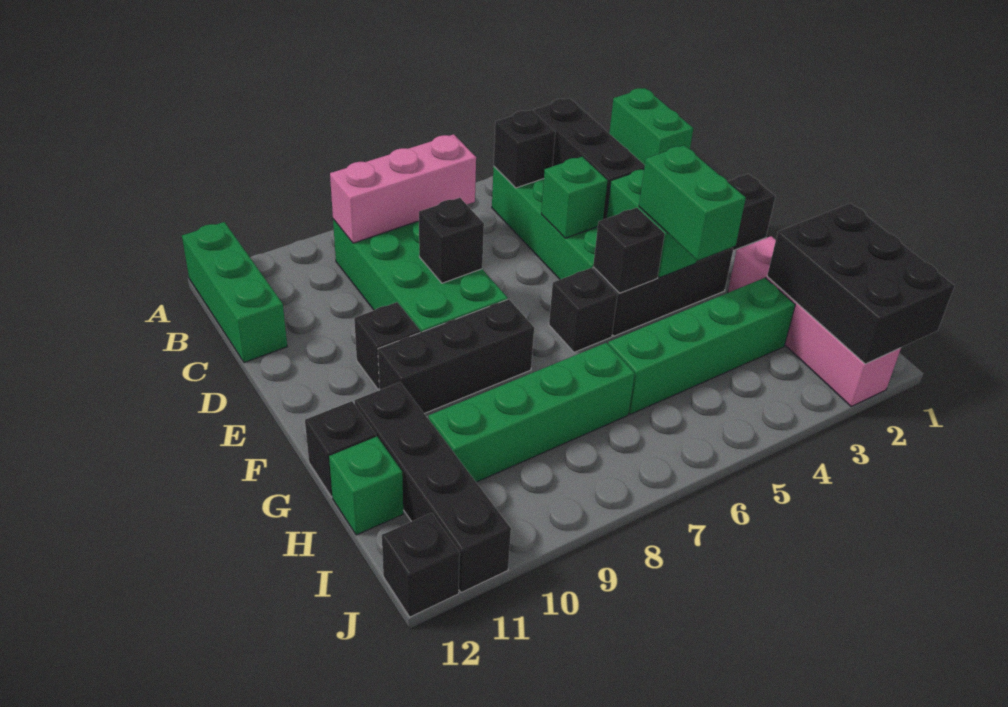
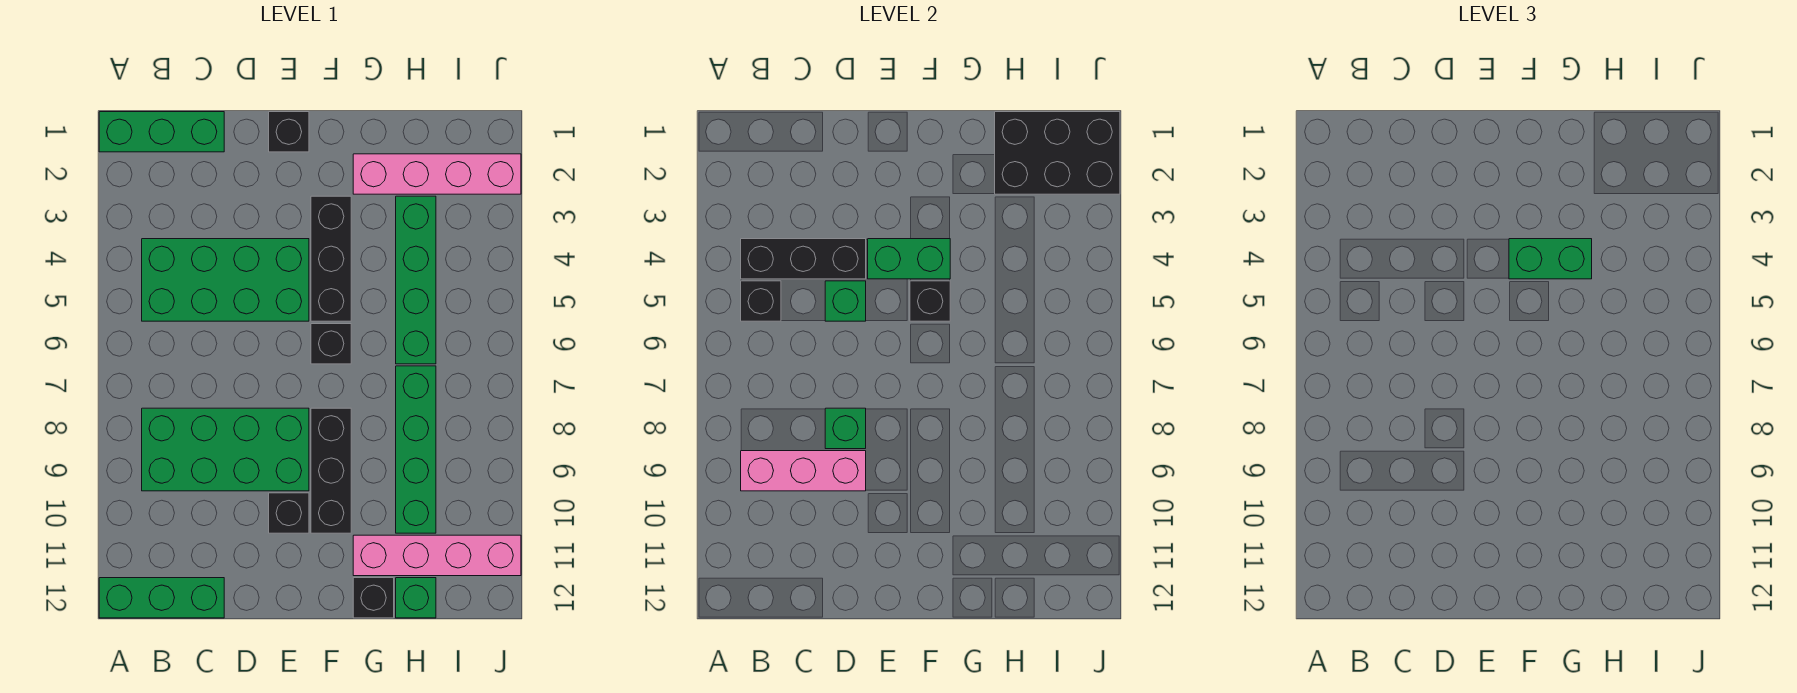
green brick A1:B1 level 1 -> green brick A1:C1 level 1
pink brick B7:B9 level 2 -> pink brick B9:D9 level 2
black brick D8 level 2 -> green brick D8 level 2
black brick G11:J11 level 1 -> pink brick G11:J11 level 1
black brick J12 level 1 -> none

